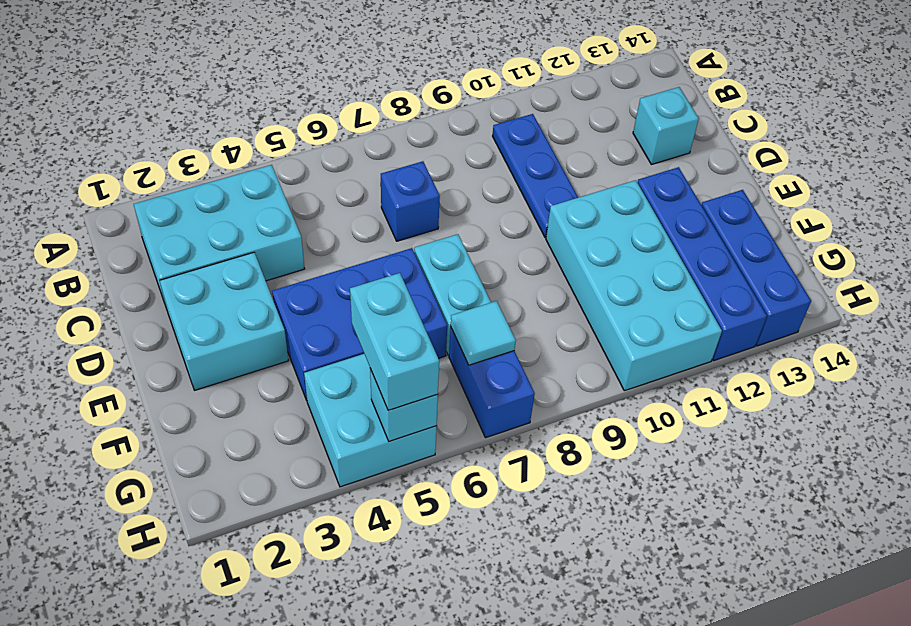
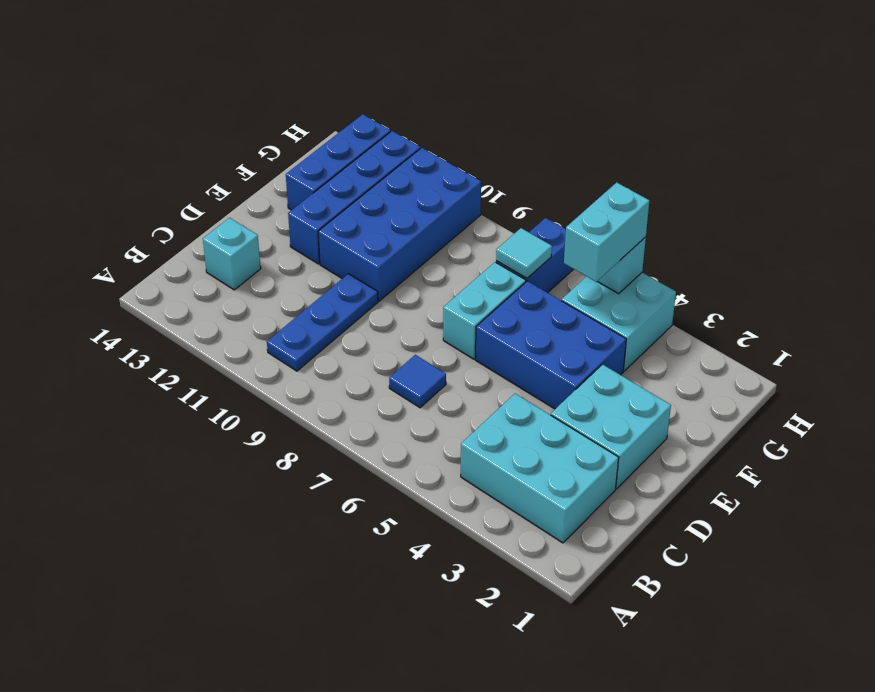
blue brick C7 level 1 -> blue tile C7 level 1
cyan brick E10:H11 level 1 -> blue brick E10:H11 level 1

